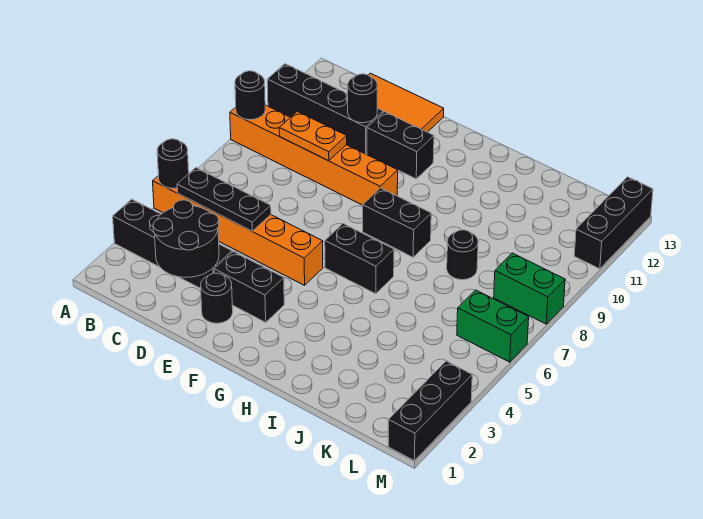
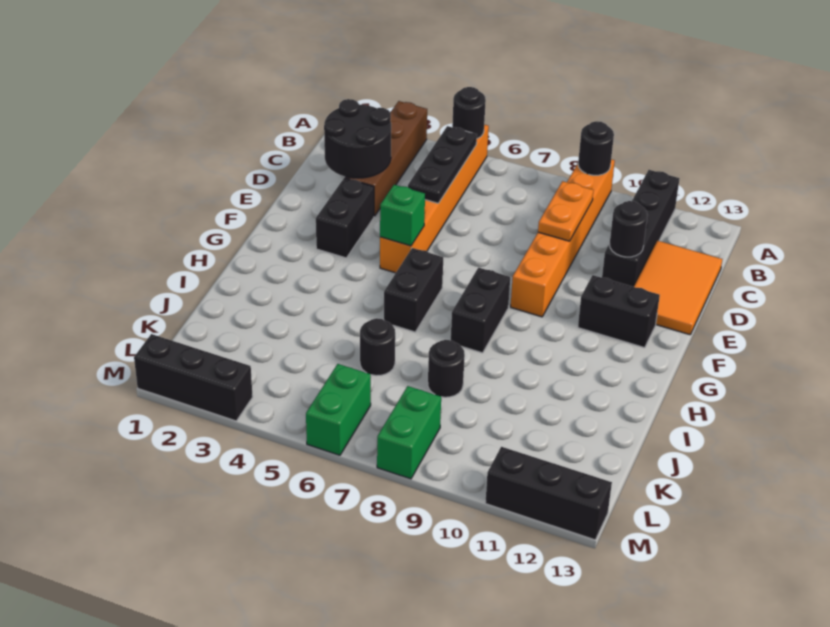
black brick A3:D3 level 1 -> brown brick A3:D3 level 1
black round brick E2 level 1 -> black round brick J6 level 1
black brick E11:F11 level 1 -> black brick F11:F12 level 1
none -> green brick F5 level 2

